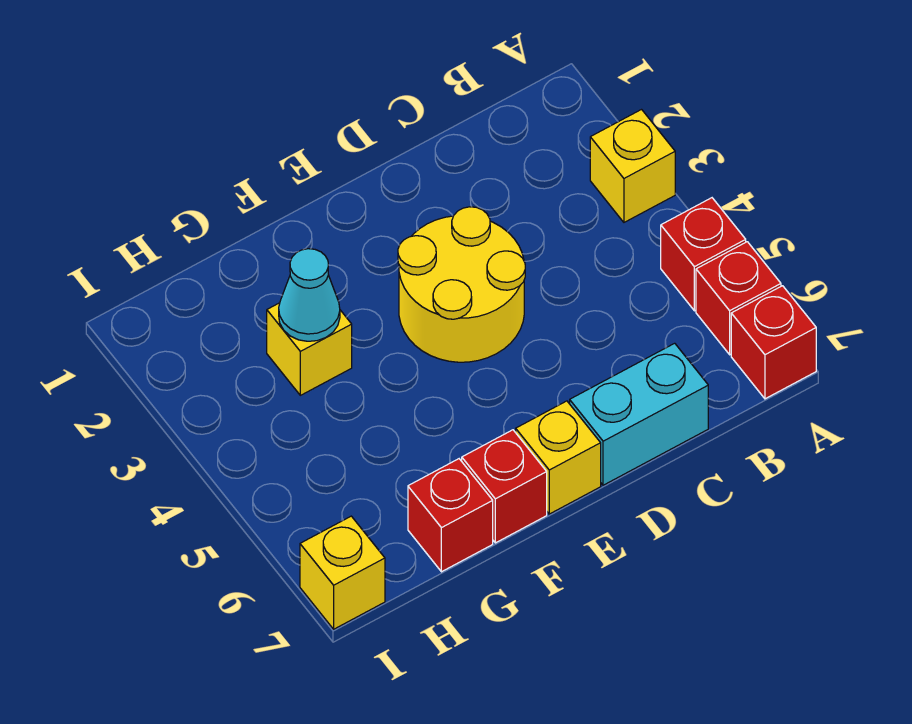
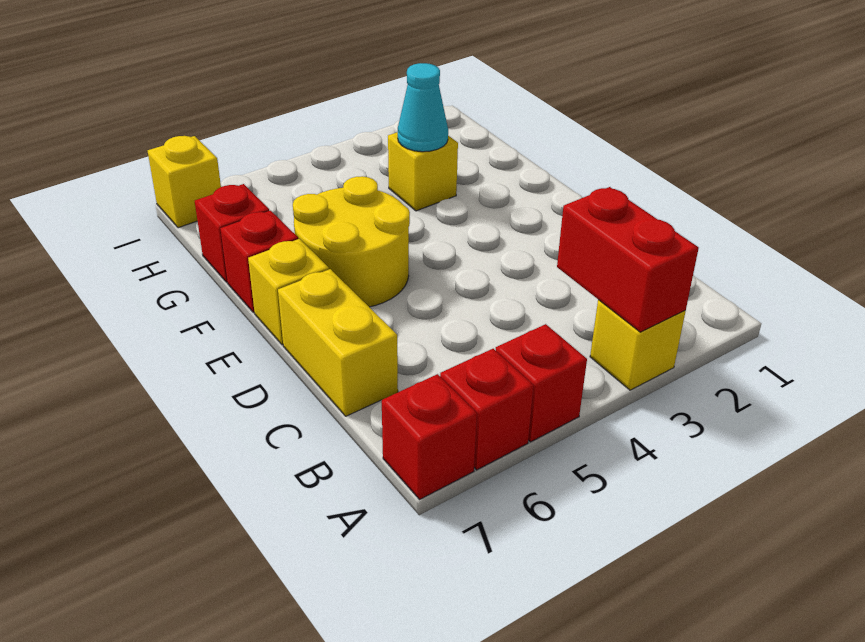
none -> red brick A3:B3 level 2
cyan brick C7:D7 level 1 -> yellow brick C7:D7 level 1
yellow round brick D3:E4 level 1 -> yellow round brick E5:F6 level 1

